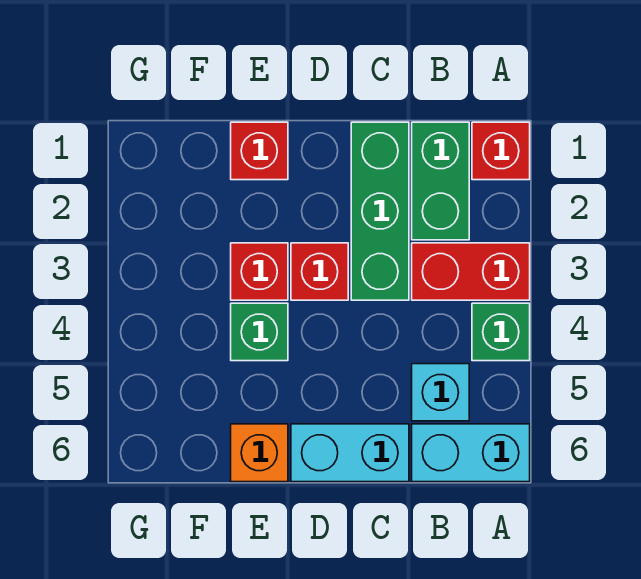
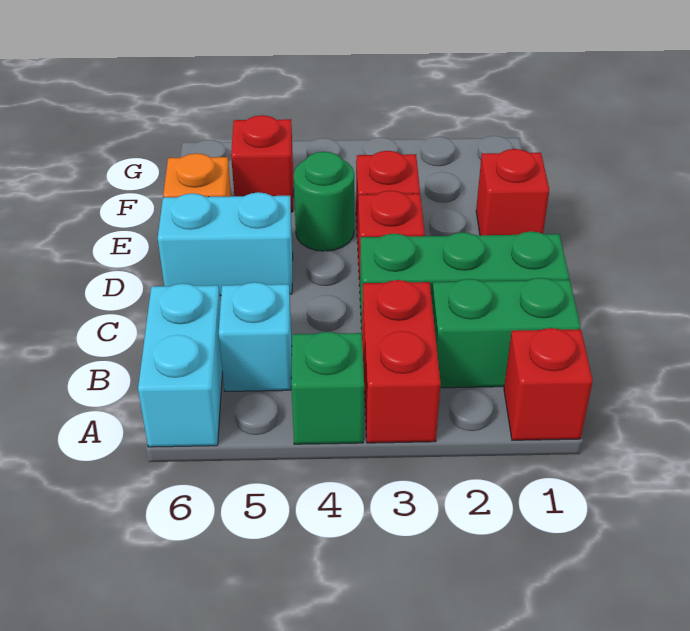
cyan brick C6:D6 level 1 -> cyan brick D5:D6 level 1
green brick E4 level 1 -> green round brick E4 level 1
none -> red brick F5 level 1

